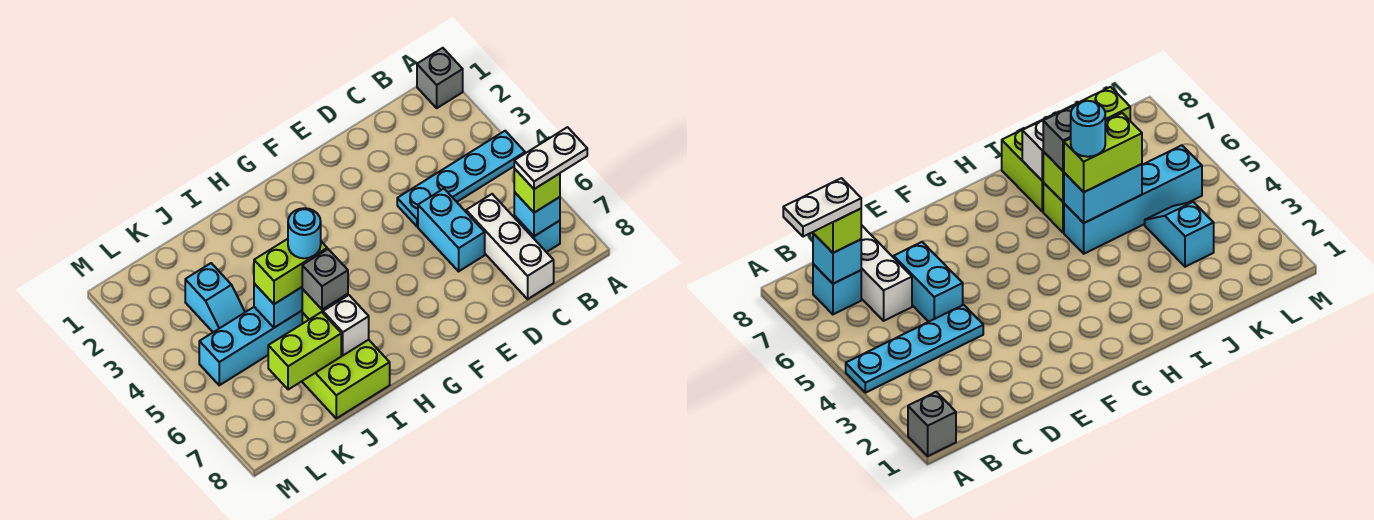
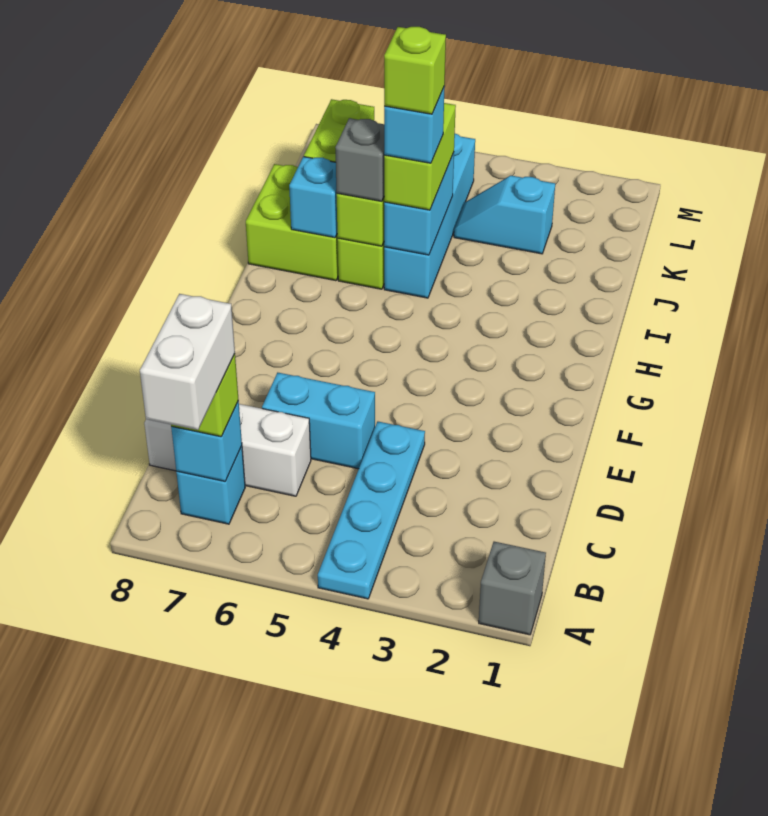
white plate A7:B7 level 4 -> white brick A7:B7 level 4
cyan round brick I5 level 4 -> cyan brick I5 level 4
none -> lime brick I5 level 5
white brick I7 level 2 -> cyan brick I7 level 2

